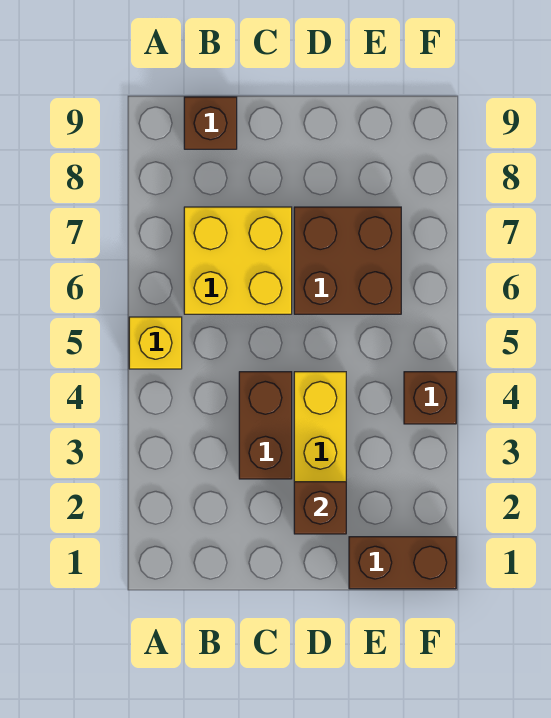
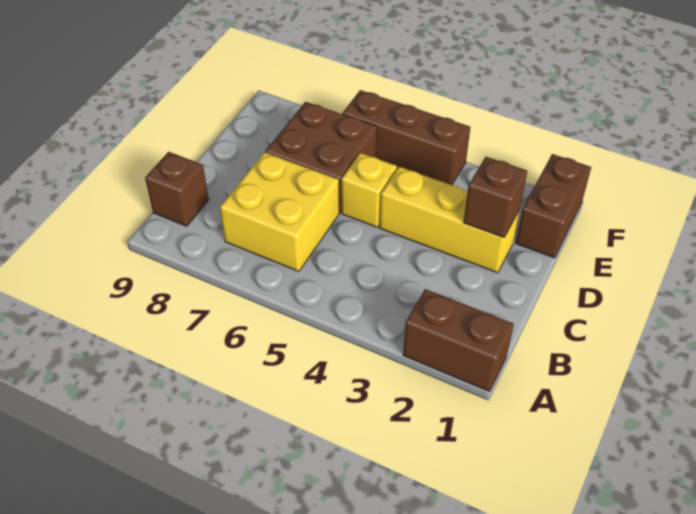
yellow brick A5 level 1 -> yellow brick D5 level 1
brown brick C3:C4 level 1 -> brown brick A1:A2 level 1
brown brick F4 level 1 -> brown brick F4:F6 level 1

